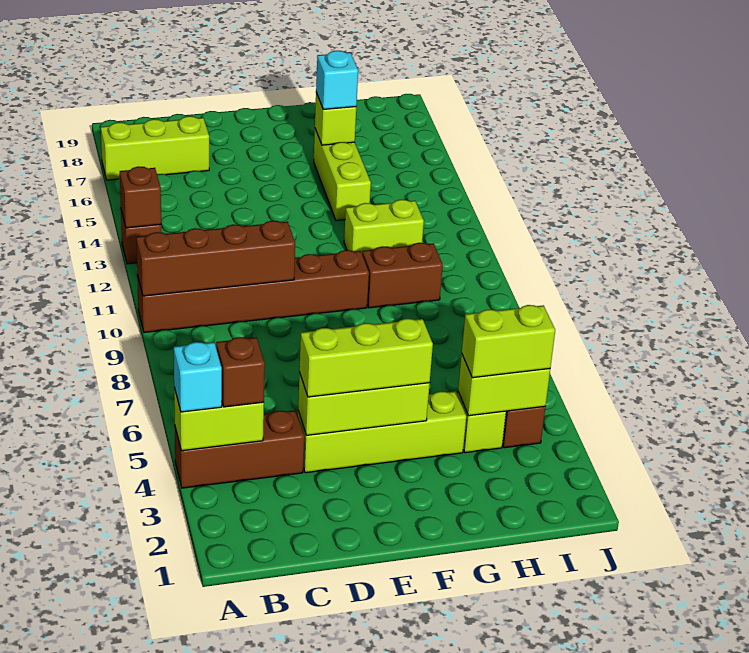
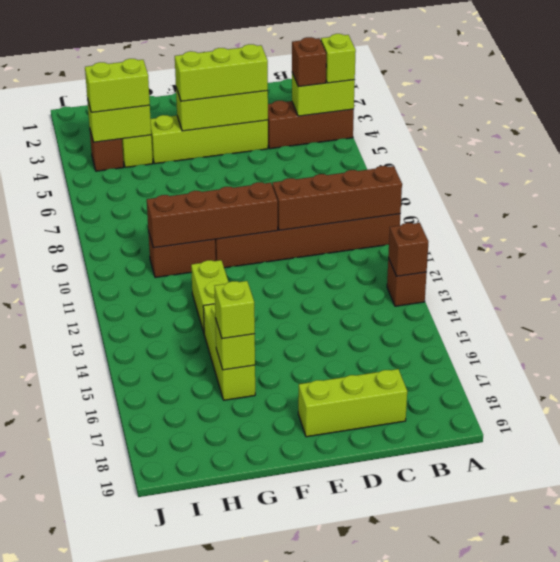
cyan brick A4 level 3 -> lime brick A4 level 3
lime brick A17:C17 level 1 -> lime brick C18:E18 level 1
none -> brown brick E10:H10 level 2
lime brick G12:H12 level 1 -> lime brick G12:G13 level 1
cyan brick G16 level 3 -> lime brick G16 level 3

